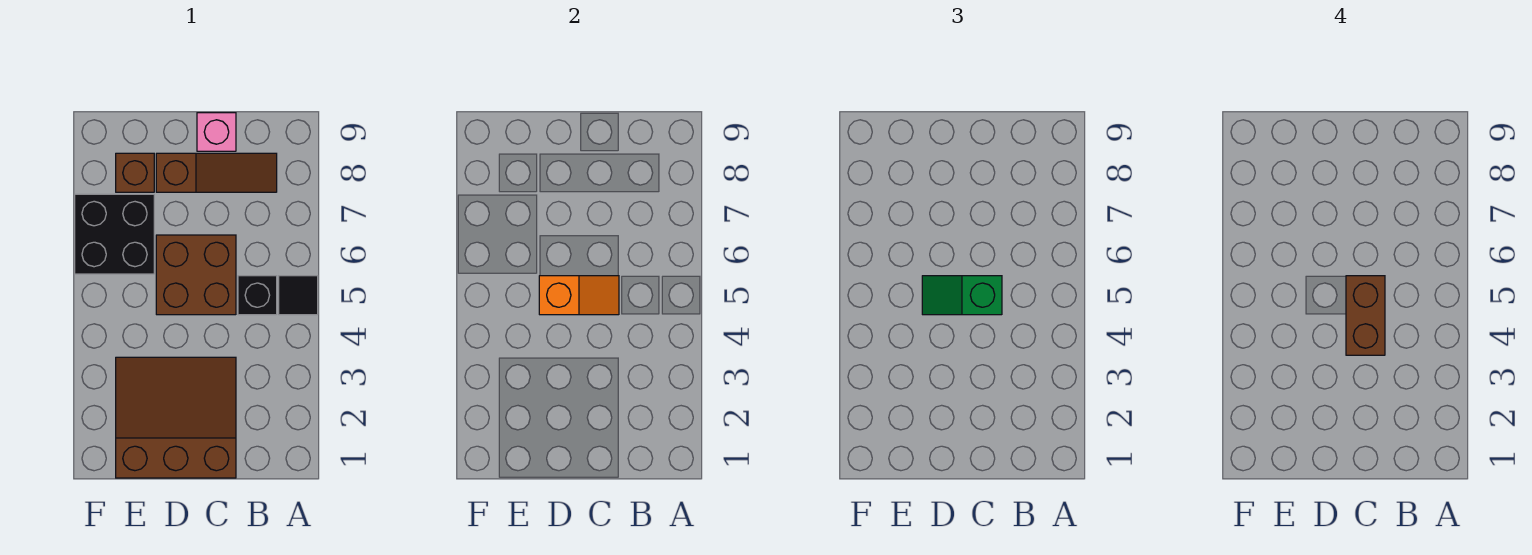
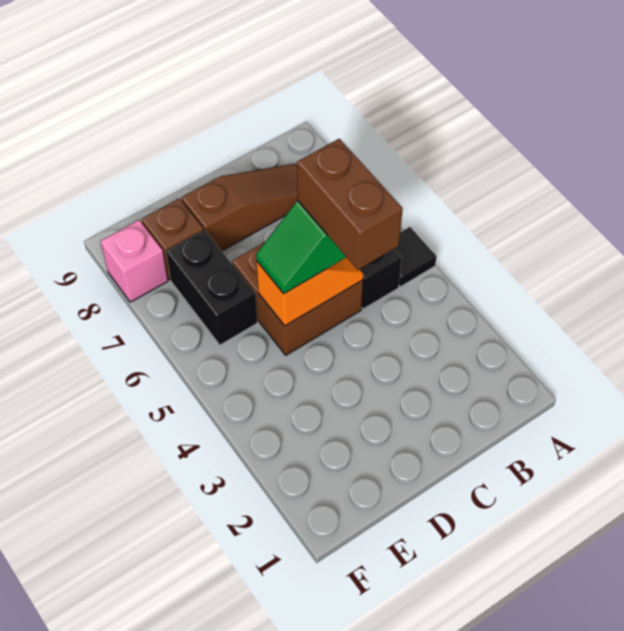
brown slope C1:E3 level 1 top 1 -> none
pink brick C9 level 1 -> pink brick F8 level 1
black brick E6:F7 level 1 -> black brick E6:E7 level 1

